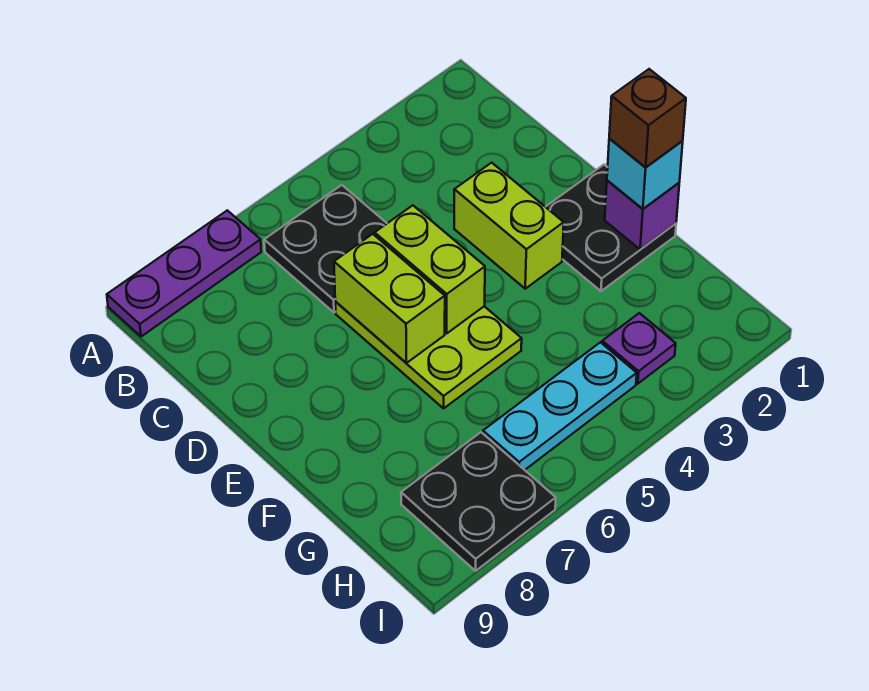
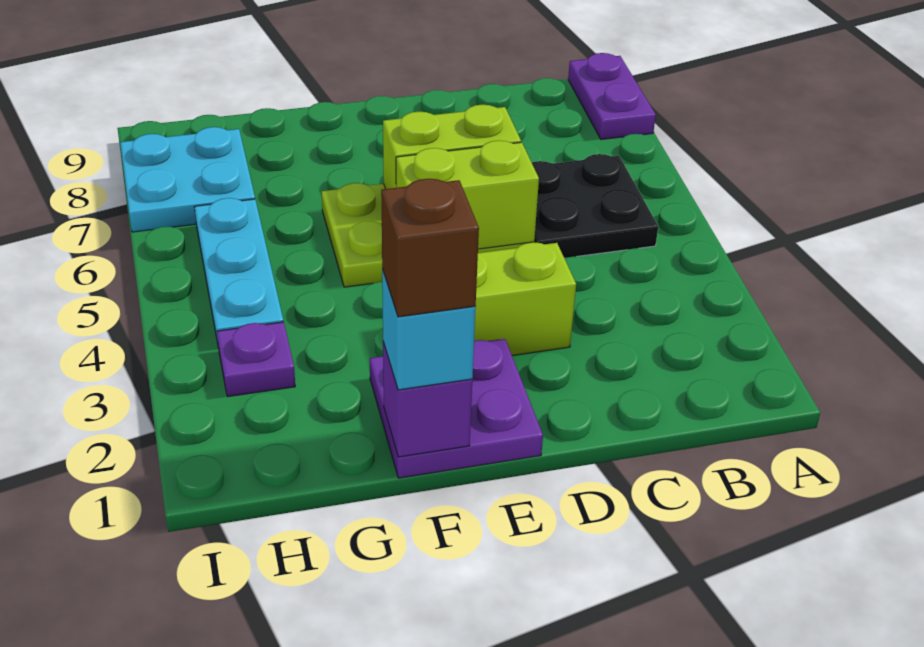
purple plate A7:A9 level 1 -> purple plate A8:A9 level 1
black plate E1:F2 level 1 -> purple plate E1:F2 level 1
black plate H7:I8 level 1 -> cyan plate H7:I8 level 1

